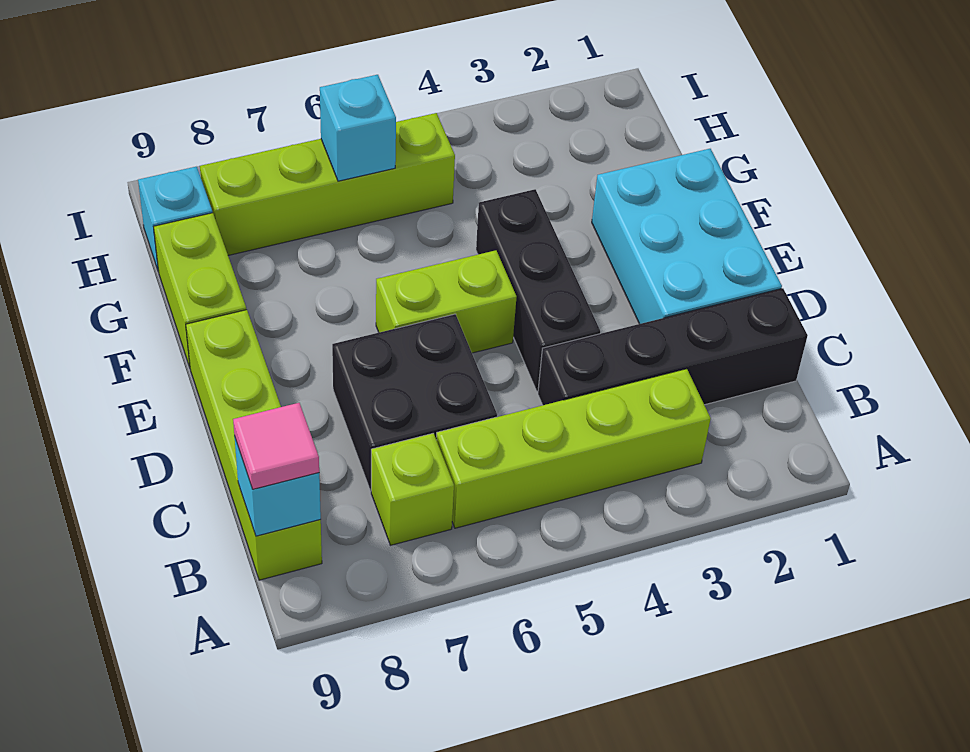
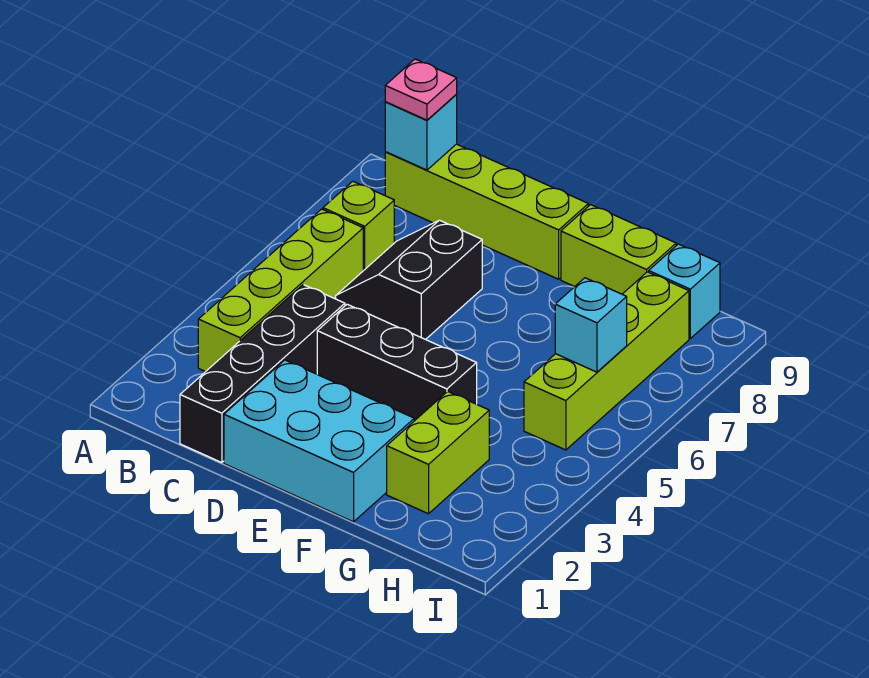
pink tile B9 level 3 -> pink plate B9 level 3
black brick C6:D7 level 1 -> black slope C6:D7 level 1 top D
lime brick E5:E6 level 1 -> lime brick G2:G3 level 1

